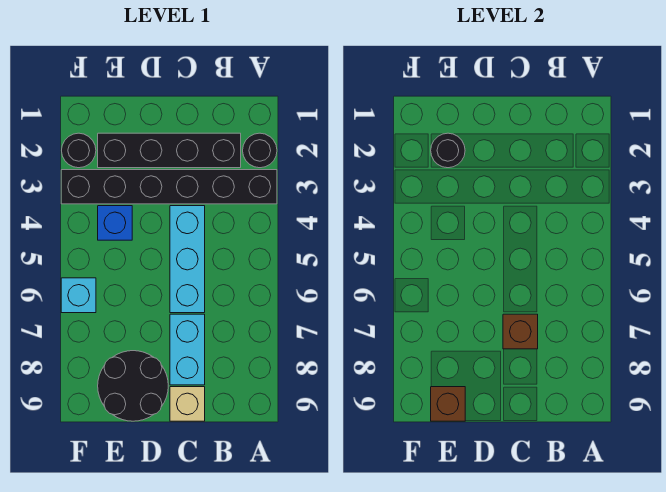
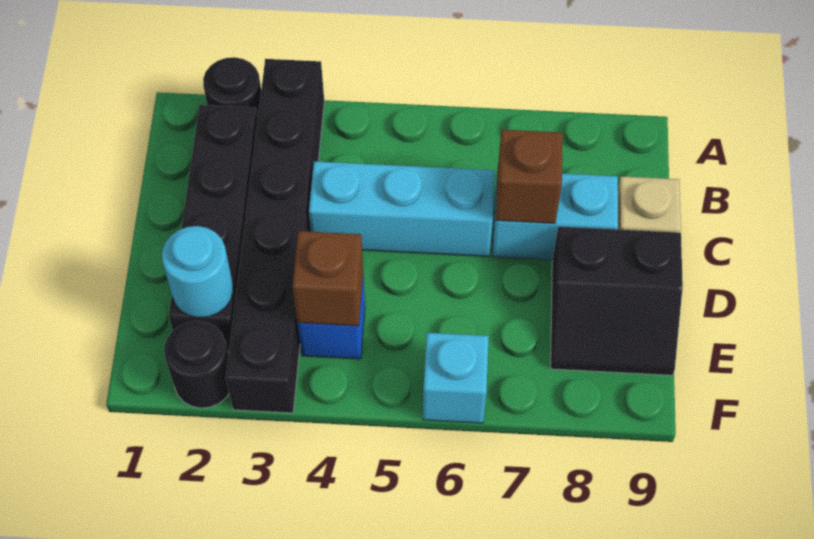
black round brick D8:E9 level 1 -> black slope D8:E9 level 1 top D
black round brick E2 level 2 -> cyan round brick E2 level 2
brown brick E9 level 2 -> brown brick E4 level 2

